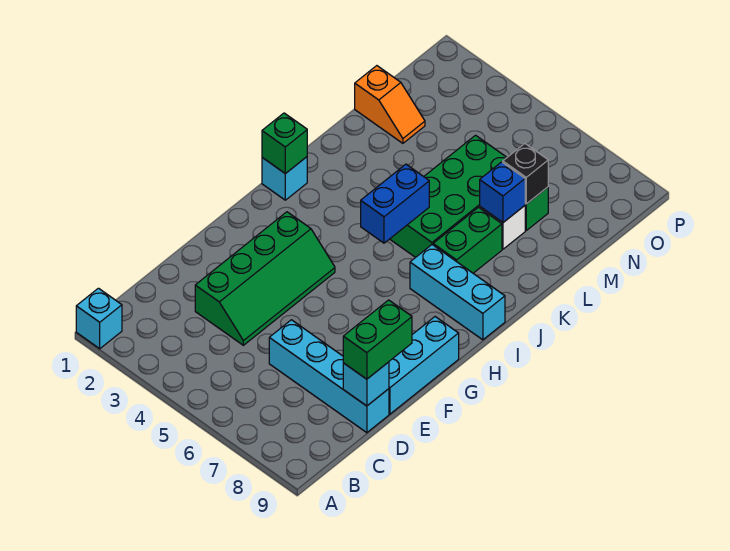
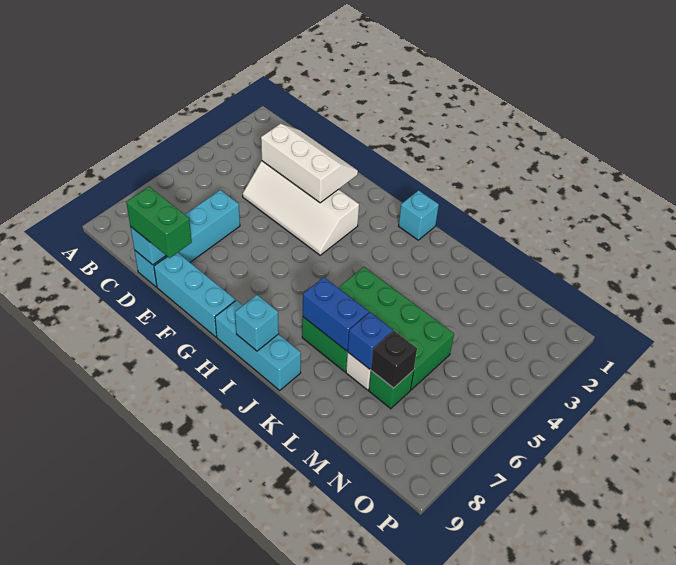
cyan brick A1 level 1 -> cyan brick I9 level 2
none -> white slope D2:F3 level 2 top 3
green slope D3:G4 level 1 top 3 -> white slope D3:G4 level 1 top 3
green brick I1 level 2 -> none
blue brick I5:J5 level 2 -> blue brick J7:K7 level 2
cyan brick I7:I9 level 1 -> cyan brick H9:J9 level 1
orange slope M1:M2 level 1 top 1 -> none

